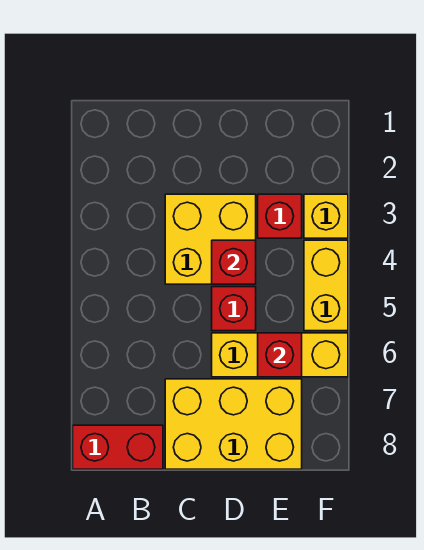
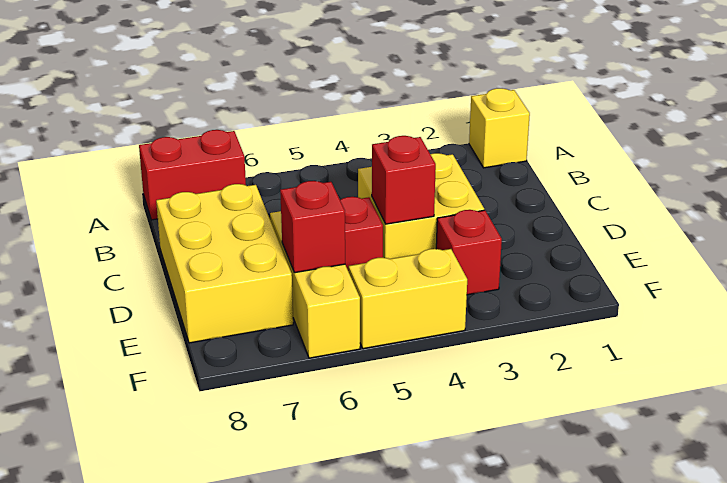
red brick A8:B8 level 1 -> red brick A7:A8 level 1
yellow brick F3 level 1 -> yellow brick A1 level 1

